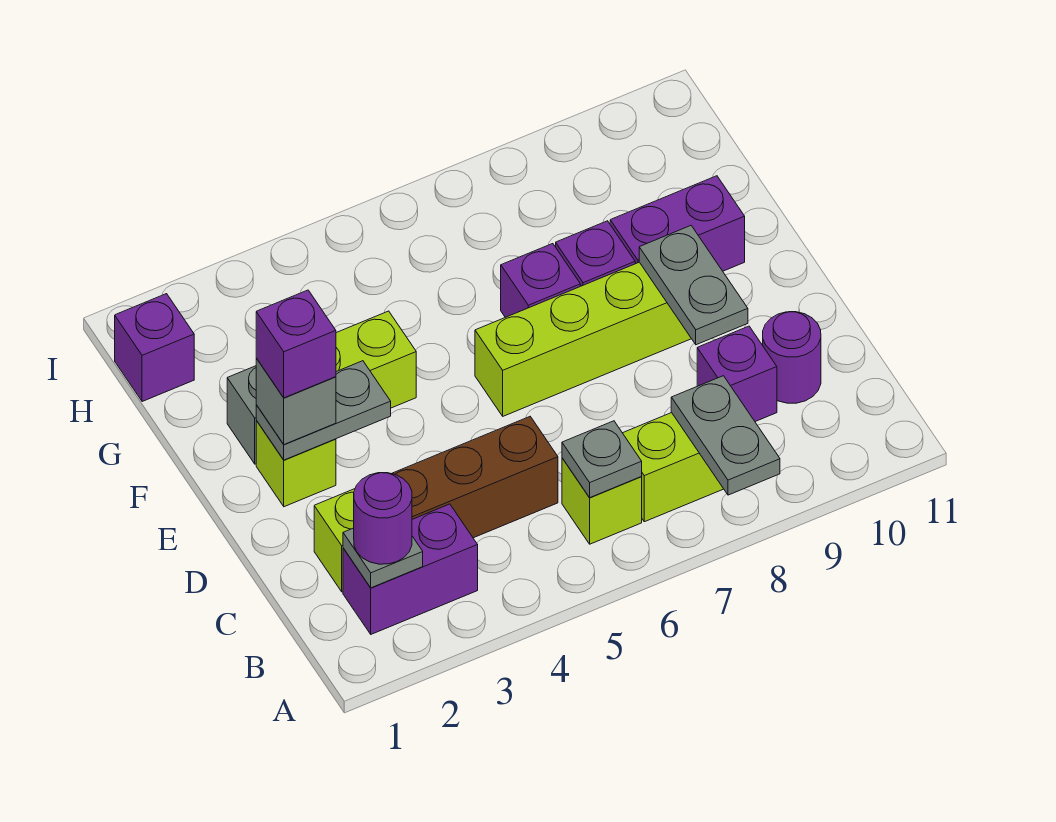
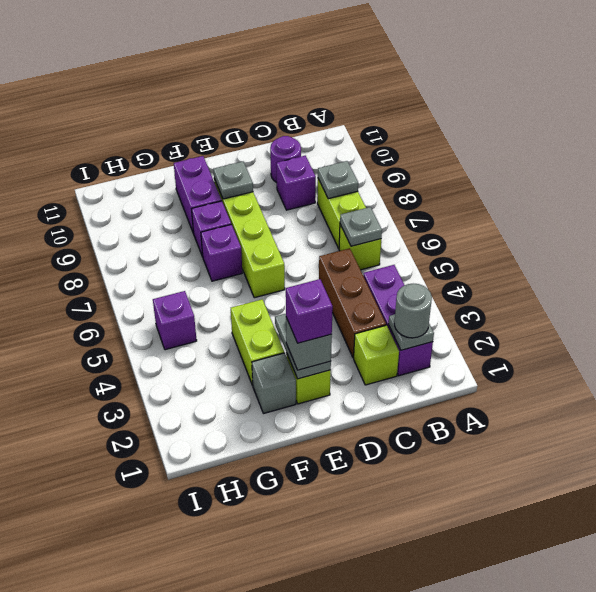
grey plate A8:B8 level 2 -> grey plate B8 level 2
purple brick B2:B3 level 1 -> purple brick B2:B4 level 1
purple round brick B2 level 3 -> grey round brick B2 level 3
grey plate D9:E9 level 2 -> grey plate E9 level 2
purple brick H1 level 1 -> purple brick H5 level 1

